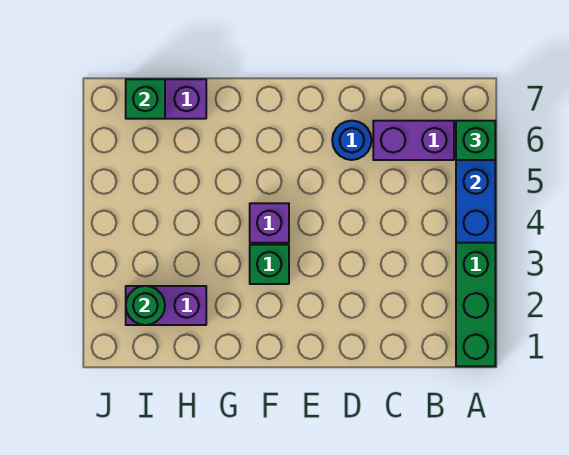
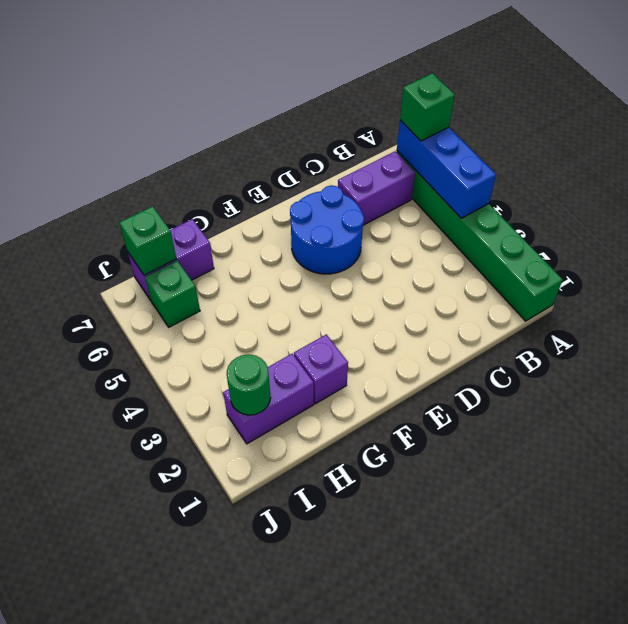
blue round brick D6 level 1 -> blue round brick D5:E6 level 1
green brick F3 level 1 -> green brick I6 level 1
purple brick F4 level 1 -> purple brick G2 level 1

